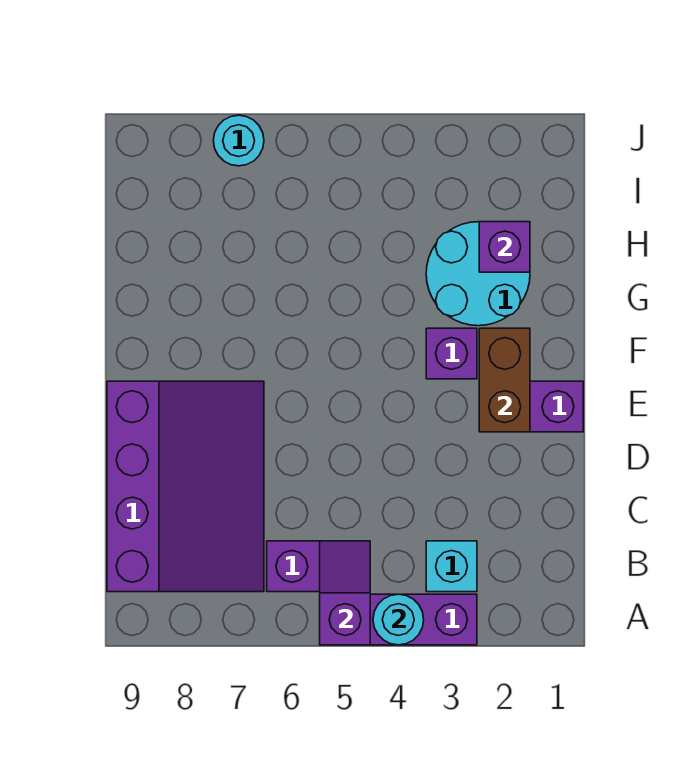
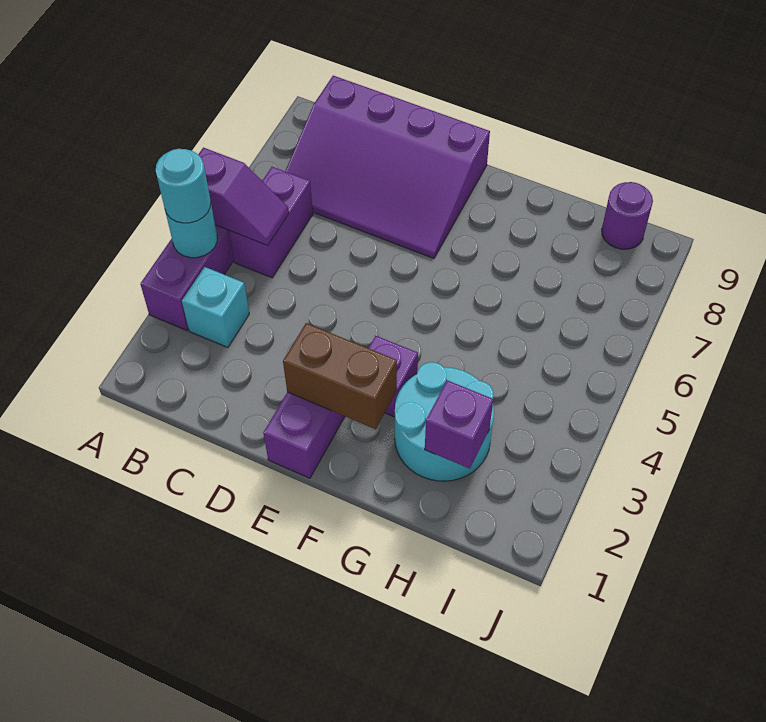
none -> purple round brick I9 level 1
cyan round brick J7 level 1 -> cyan round brick A4 level 3

